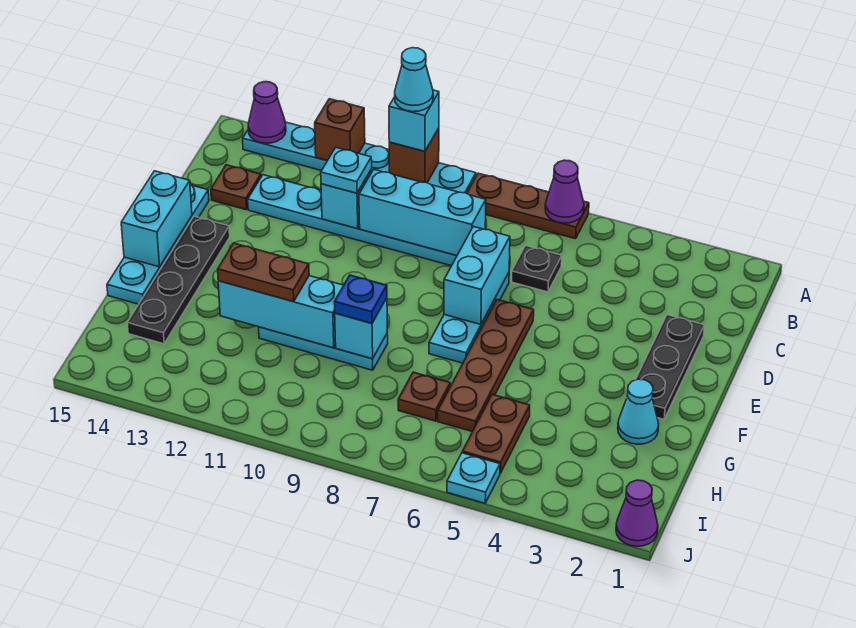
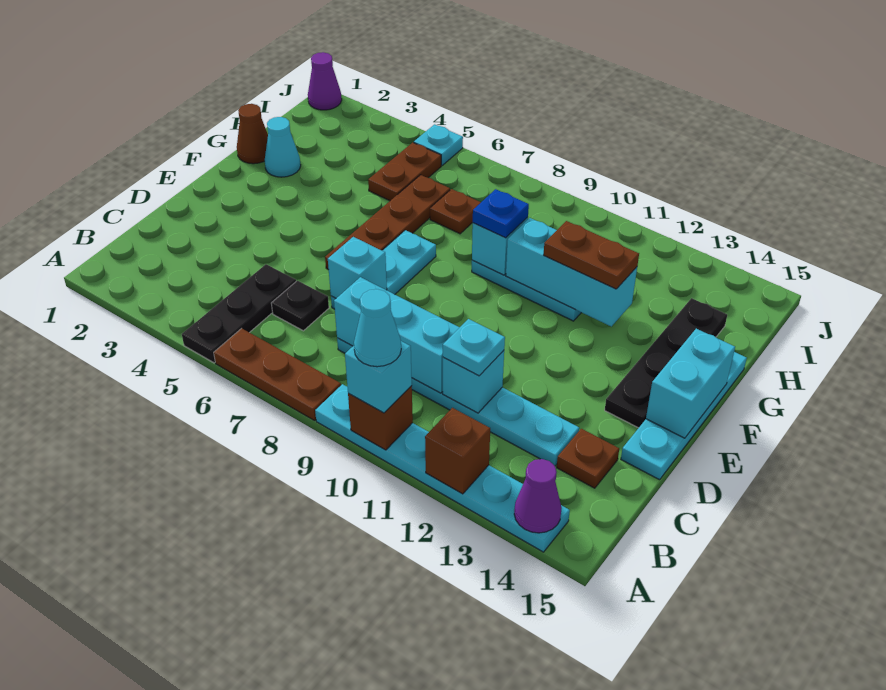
purple cone A6 level 2 -> none
black plate D2:F2 level 1 -> black plate A5:C5 level 1
cyan brick D7:E7 level 2 -> cyan brick D7 level 2
none -> brown cone G1 level 1

